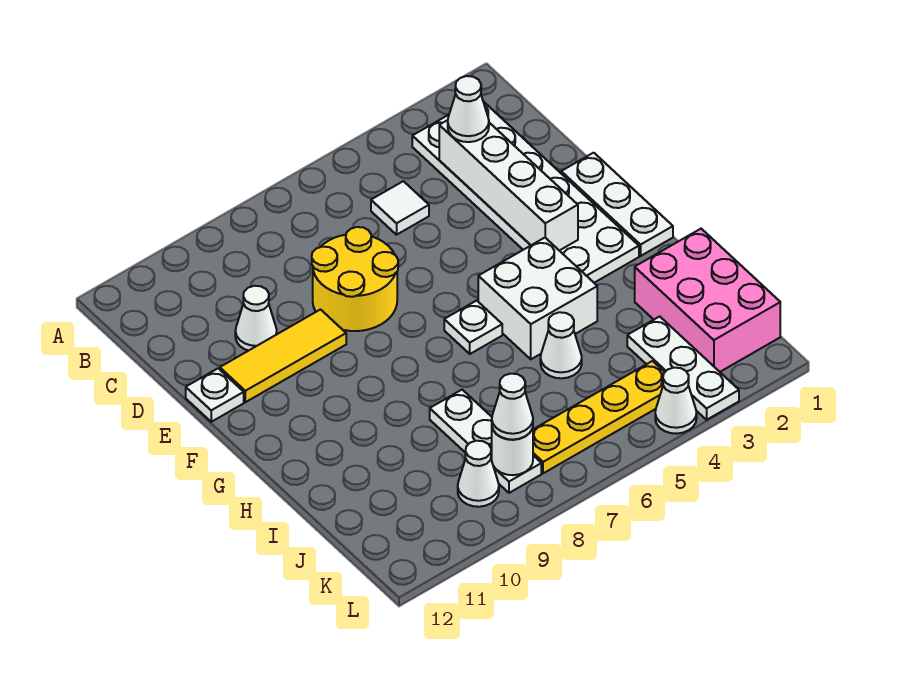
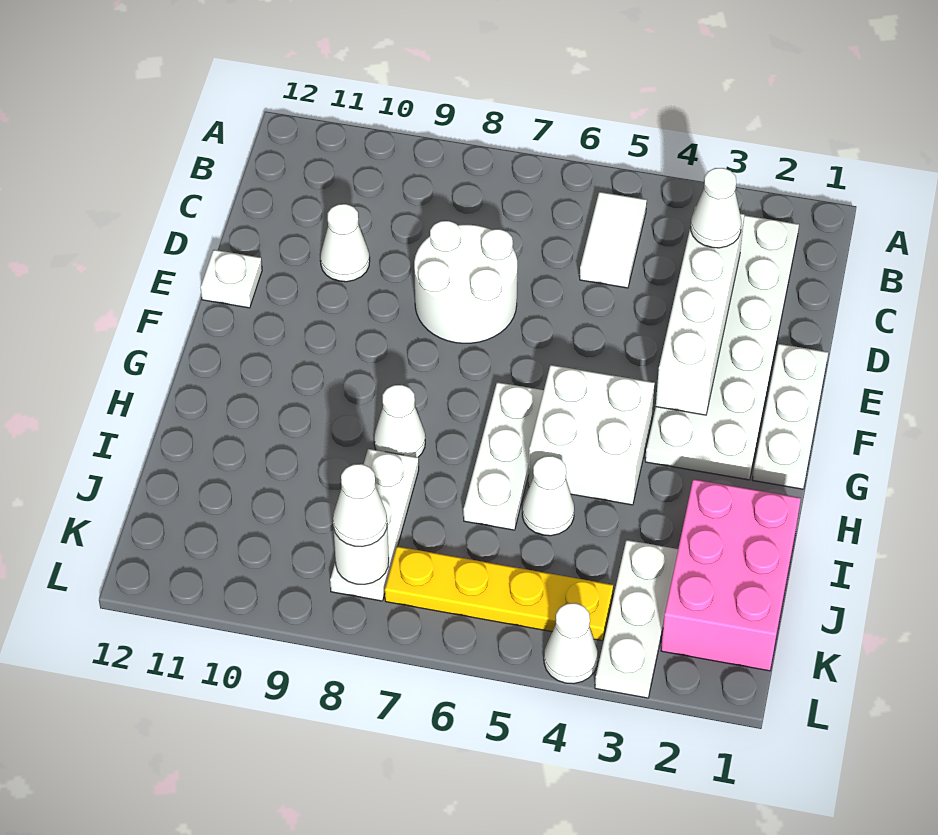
white tile C5 level 1 -> white tile B5:C5 level 1
yellow round brick D7:E8 level 1 -> white round brick D7:E8 level 1
yellow tile E9:E11 level 1 -> none
white plate G6 level 1 -> white plate G6:I6 level 1
white cone K9 level 1 -> white cone H8 level 1

